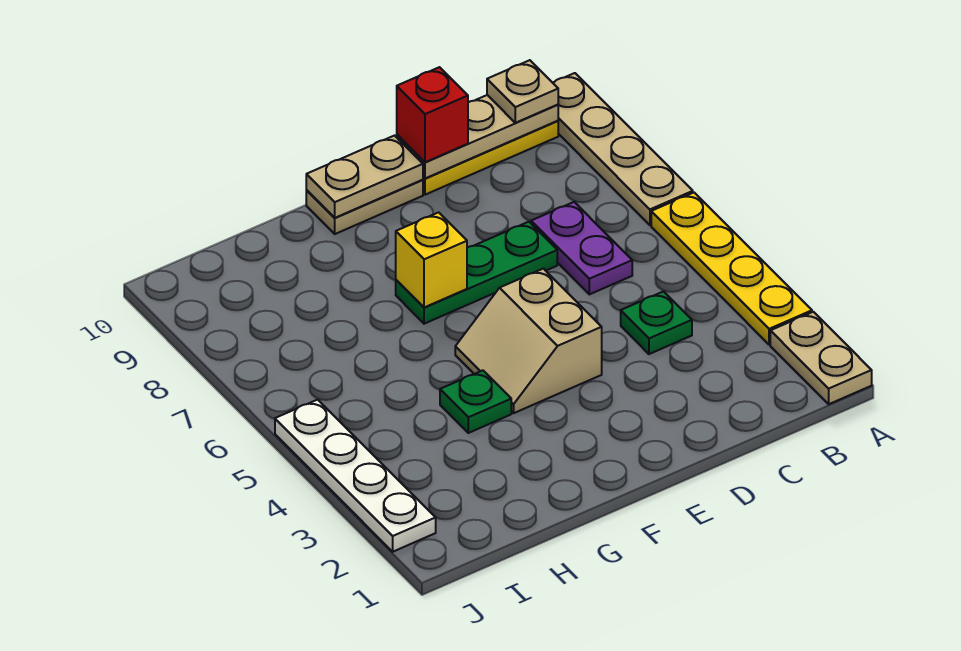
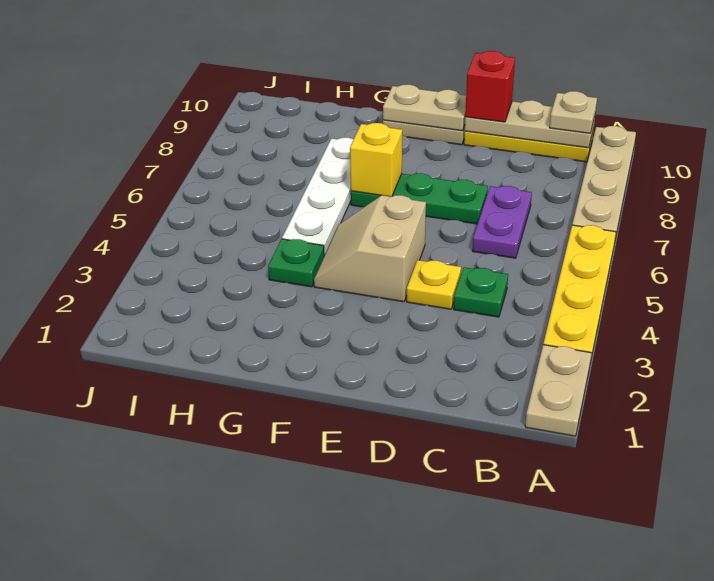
none -> yellow plate D4 level 1
white plate J2:J5 level 1 -> white plate G5:G8 level 1

